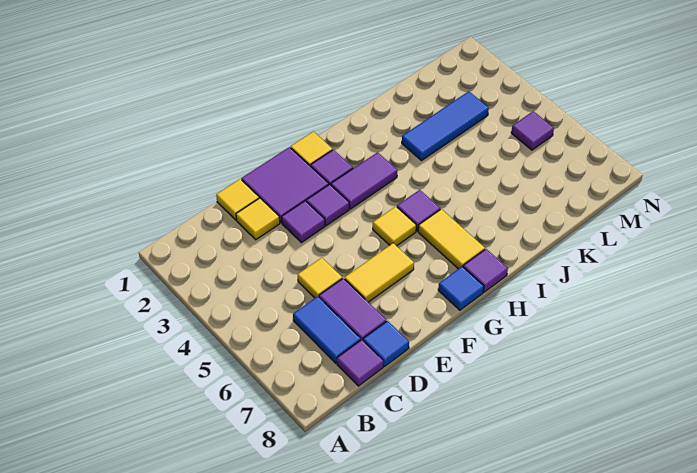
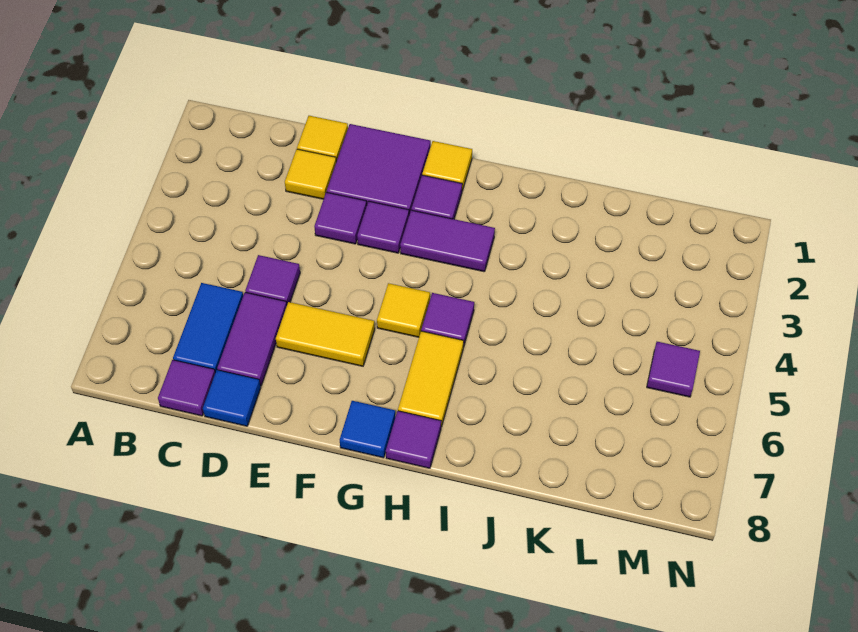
yellow tile D5 level 1 -> purple tile D5 level 1
blue tile J3:L3 level 1 -> none

